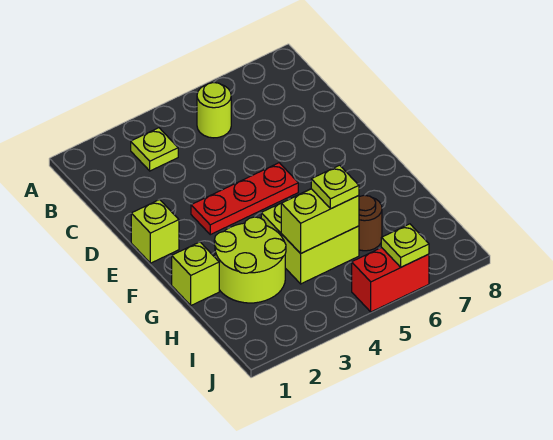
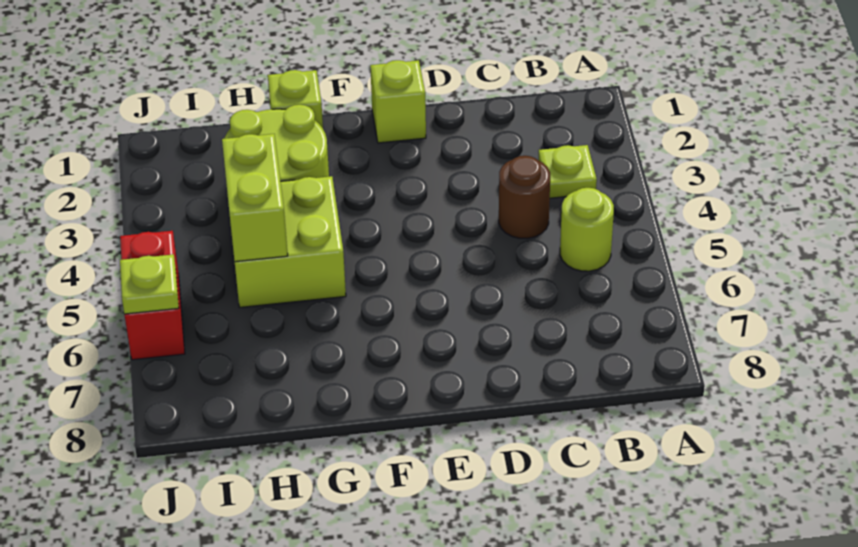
red plate E3:E5 level 1 -> none
lime plate H5 level 3 -> none
brown round brick H6 level 1 -> brown round brick C4 level 1

